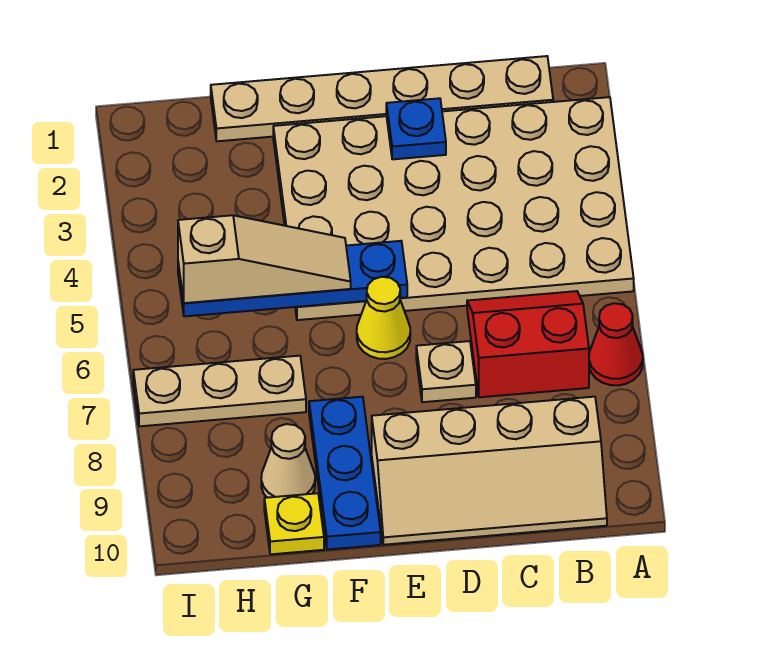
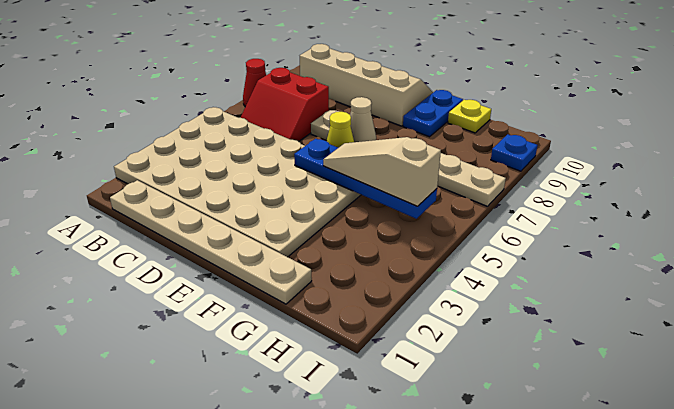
blue plate D2 level 2 -> blue plate I9 level 1
blue plate F8:F10 level 1 -> blue plate F9:F10 level 1
tan cone G9 level 1 -> tan cone E7 level 1

